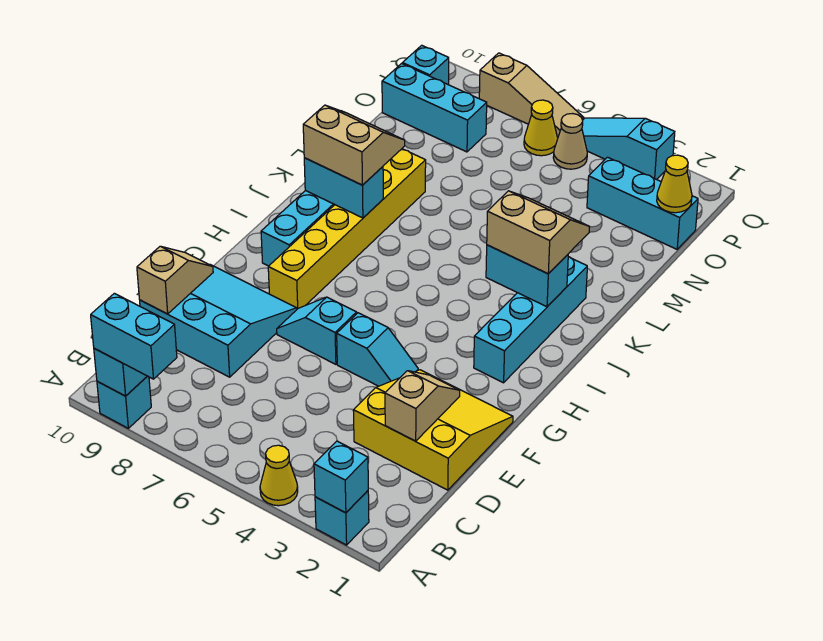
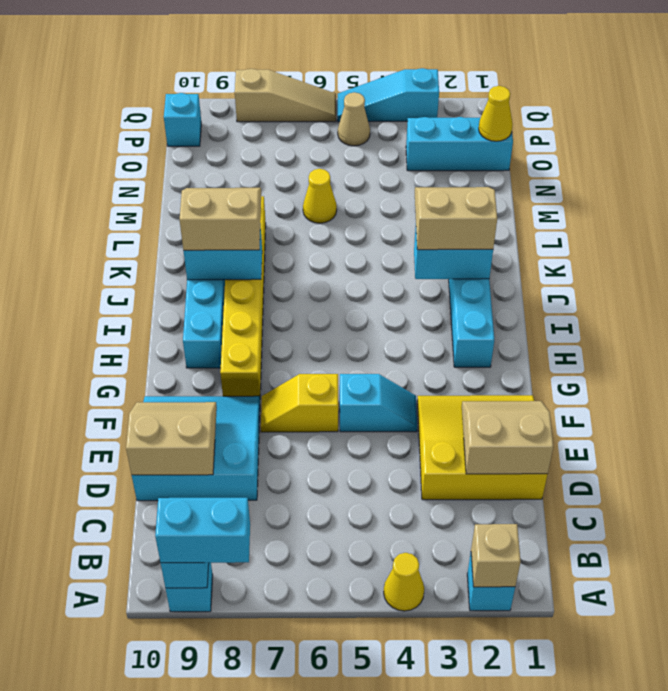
cyan brick A2 level 2 -> tan brick A2 level 2
tan slope D2:E2 level 2 top D -> tan slope D1:E2 level 2 top D
tan slope D10:E10 level 2 top D -> tan slope D9:E10 level 2 top D
cyan slope F6:F7 level 1 top 6 -> yellow slope F6:F7 level 1 top 6
cyan brick O8:O10 level 1 -> none
yellow cone P6 level 1 -> yellow cone M6 level 1

